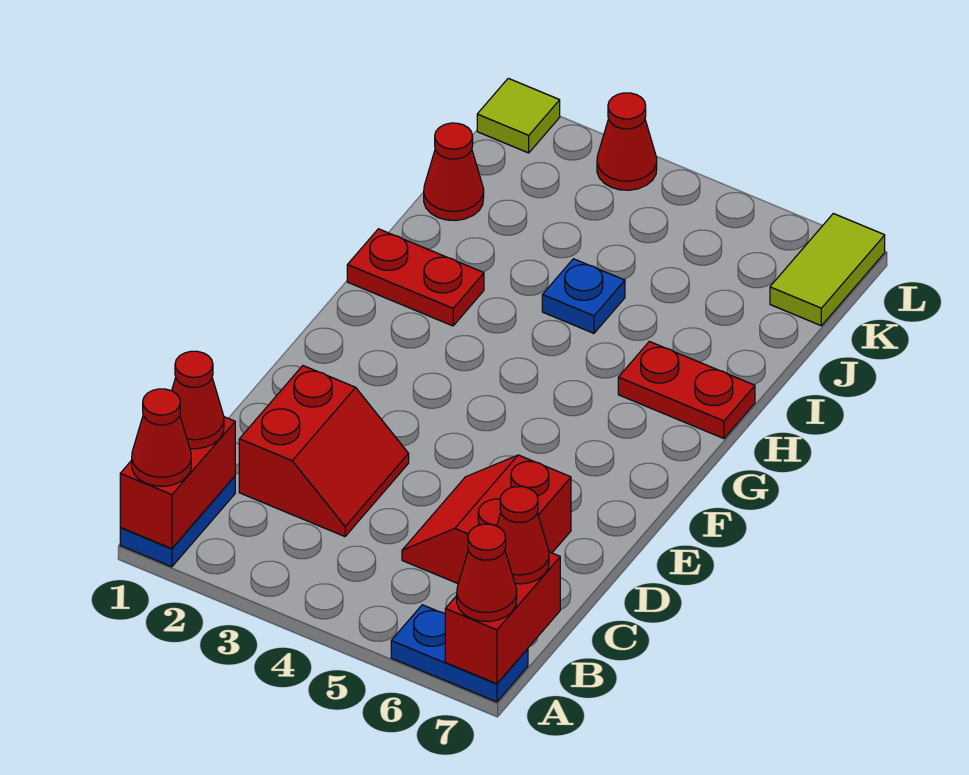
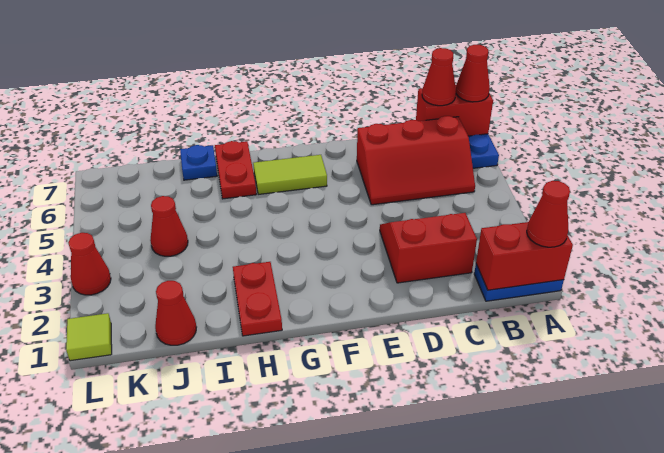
red cone B1 level 3 -> red cone J4 level 1
red slope C5:D6 level 1 top 6 -> red slope B5:D6 level 1 top 6
blue plate I4 level 1 -> blue plate I7 level 1
lime tile K7:L7 level 1 -> lime tile F6:G6 level 1

